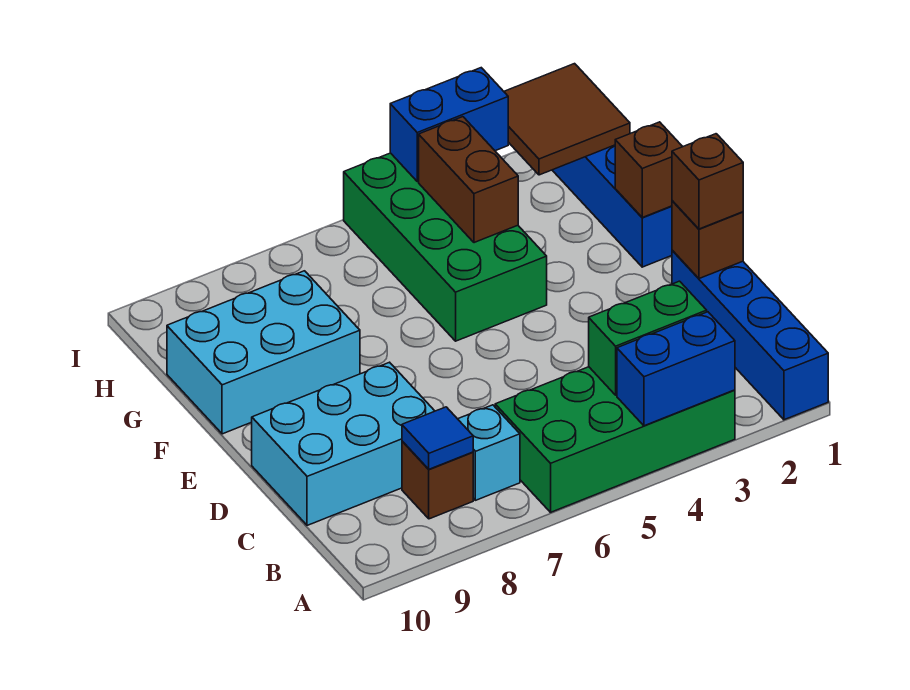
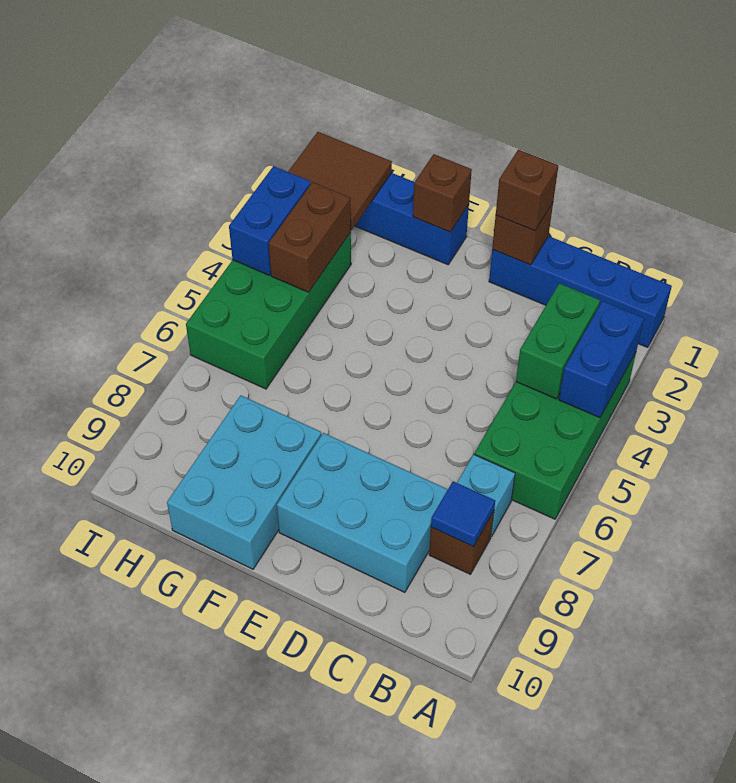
cyan brick C8:D10 level 1 -> cyan brick C8:E9 level 1
green brick F4:I5 level 1 -> green brick H3:I6 level 1
brown brick G4:H4 level 2 -> brown brick H3:H4 level 2

